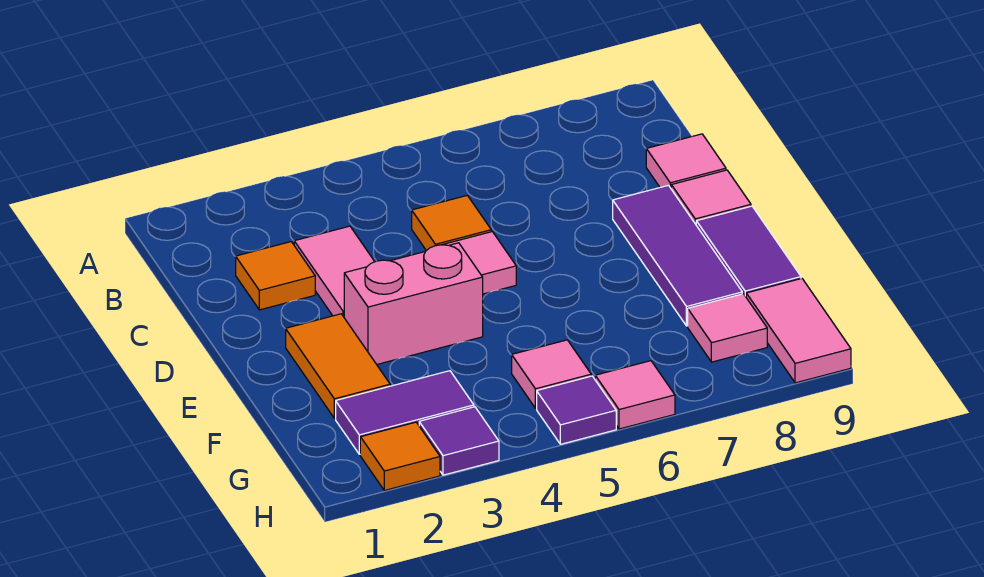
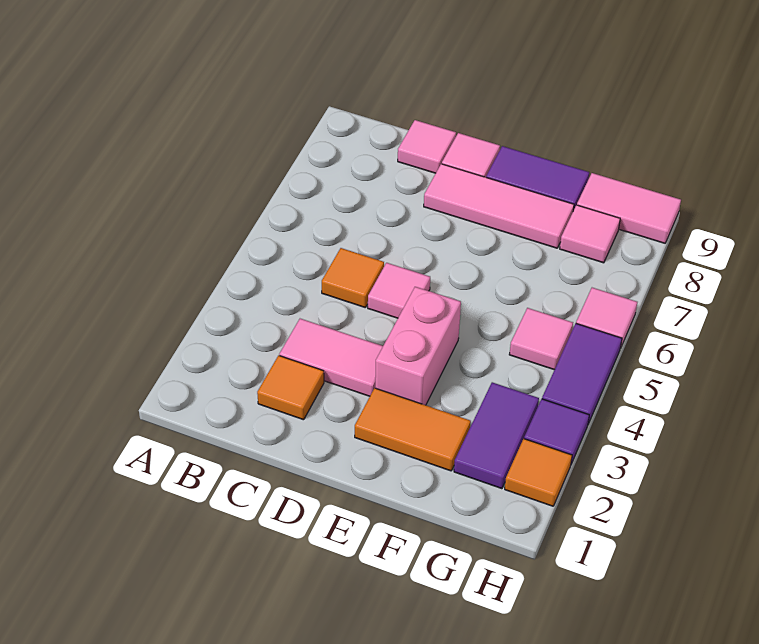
purple tile D8:F8 level 1 -> pink tile D8:F8 level 1
purple tile H5 level 1 -> purple tile H4:H5 level 1

